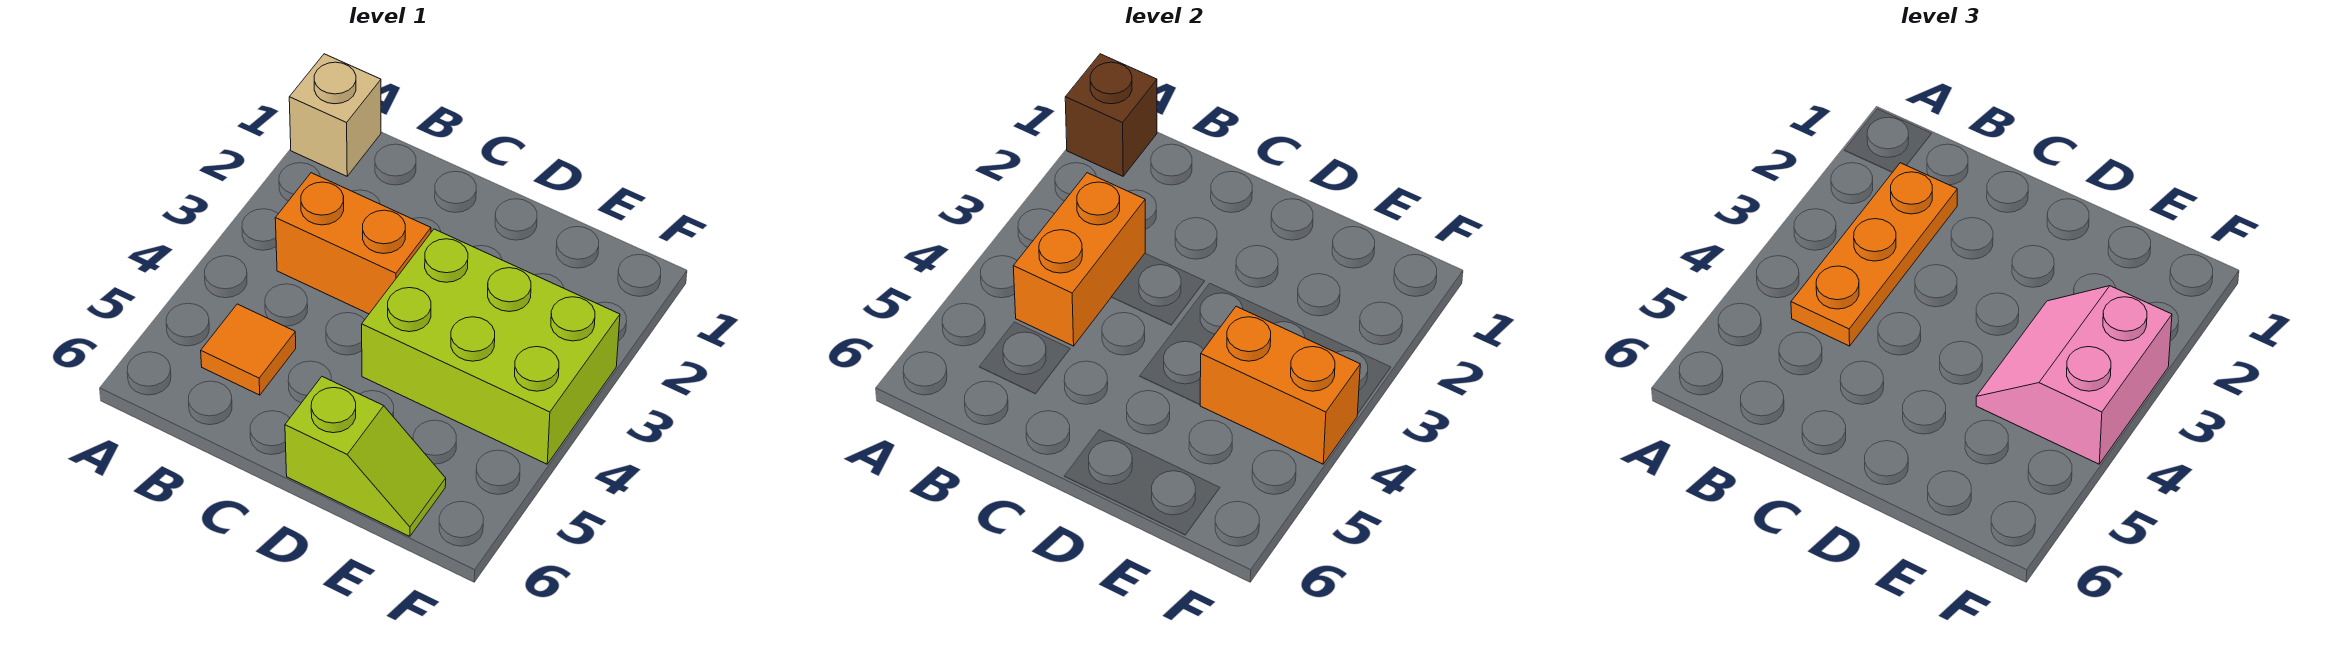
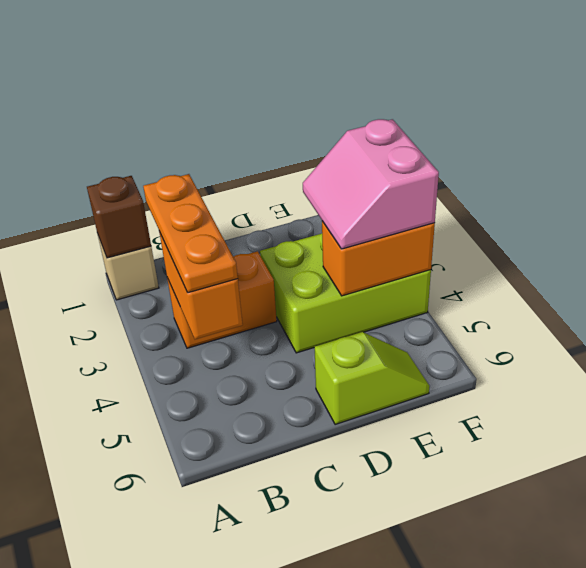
orange tile B5 level 1 -> none

